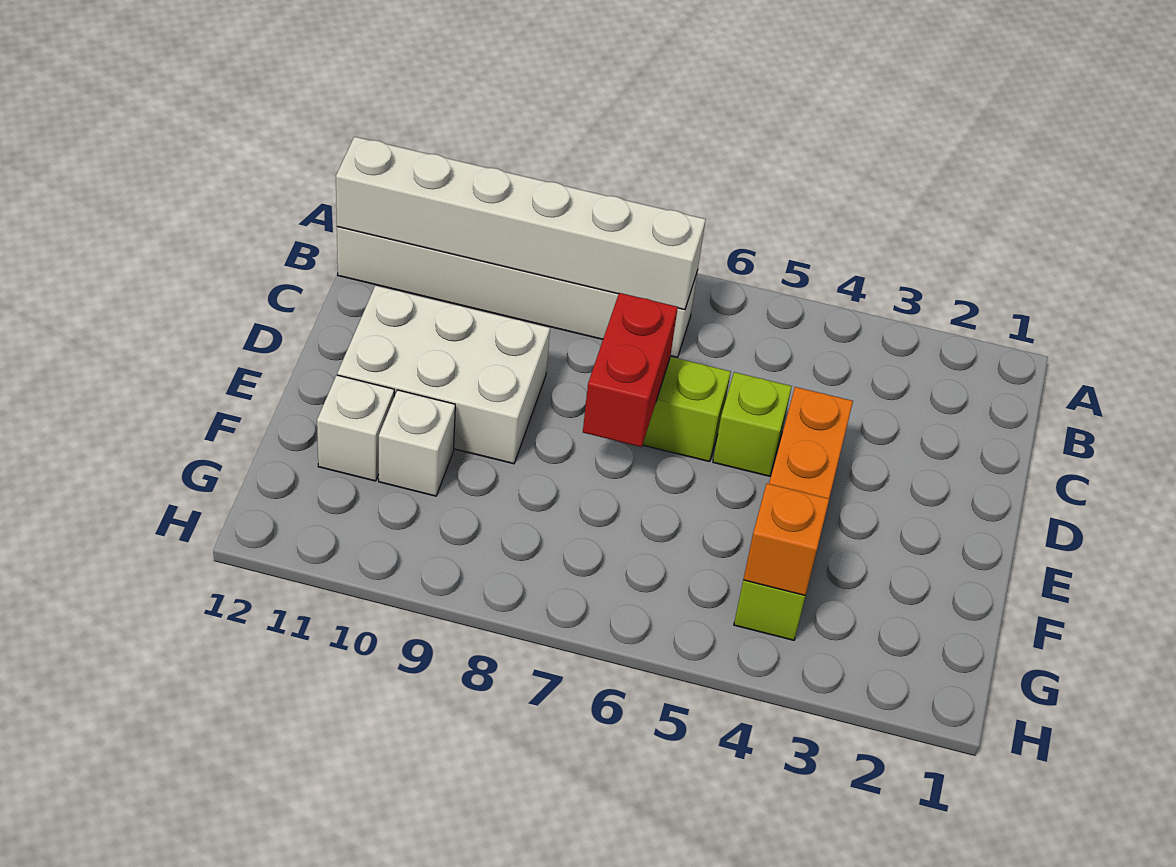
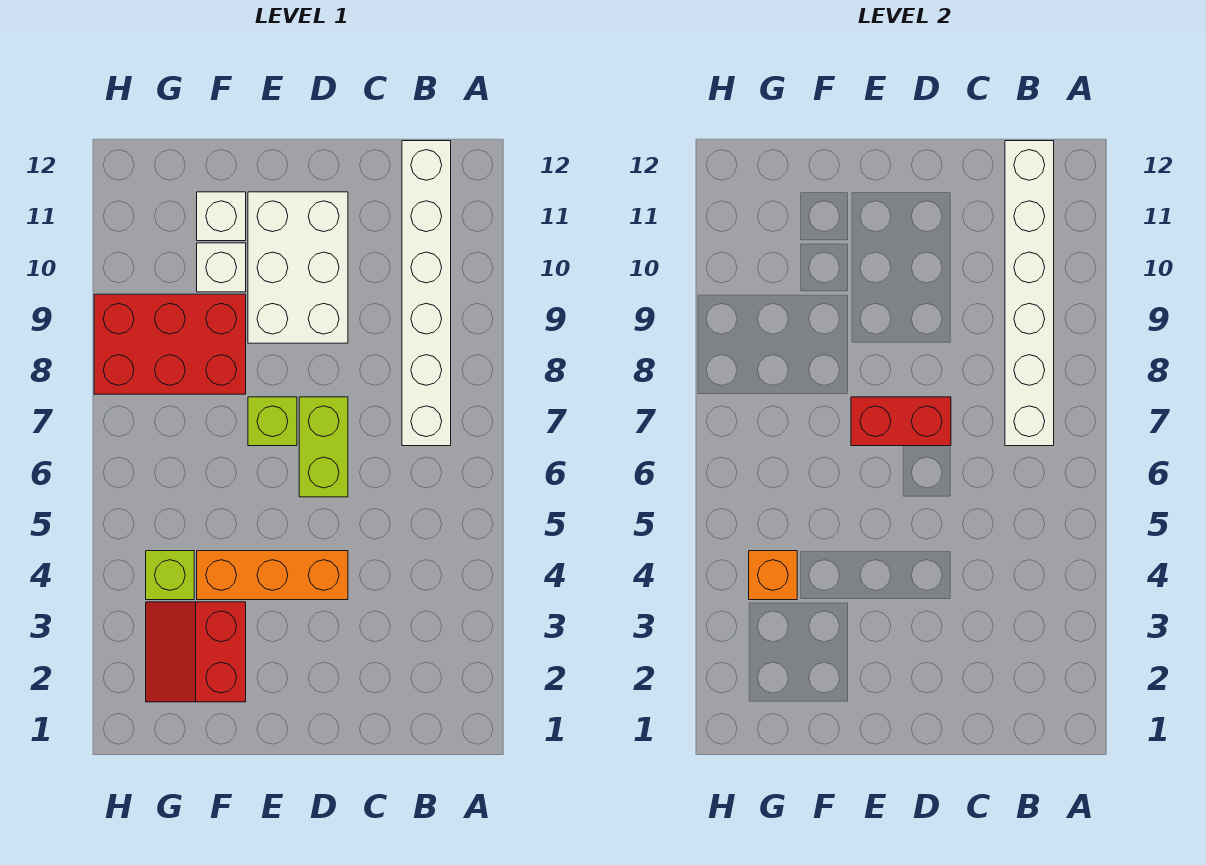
lime brick D5 level 1 -> lime brick E7 level 1
none -> red slope F2:G3 level 1 top F
none -> red brick F8:H9 level 1

